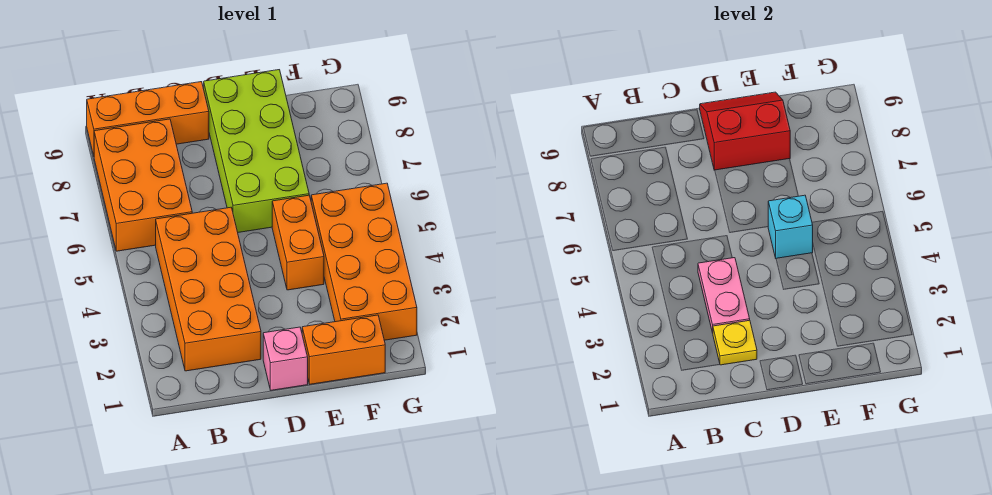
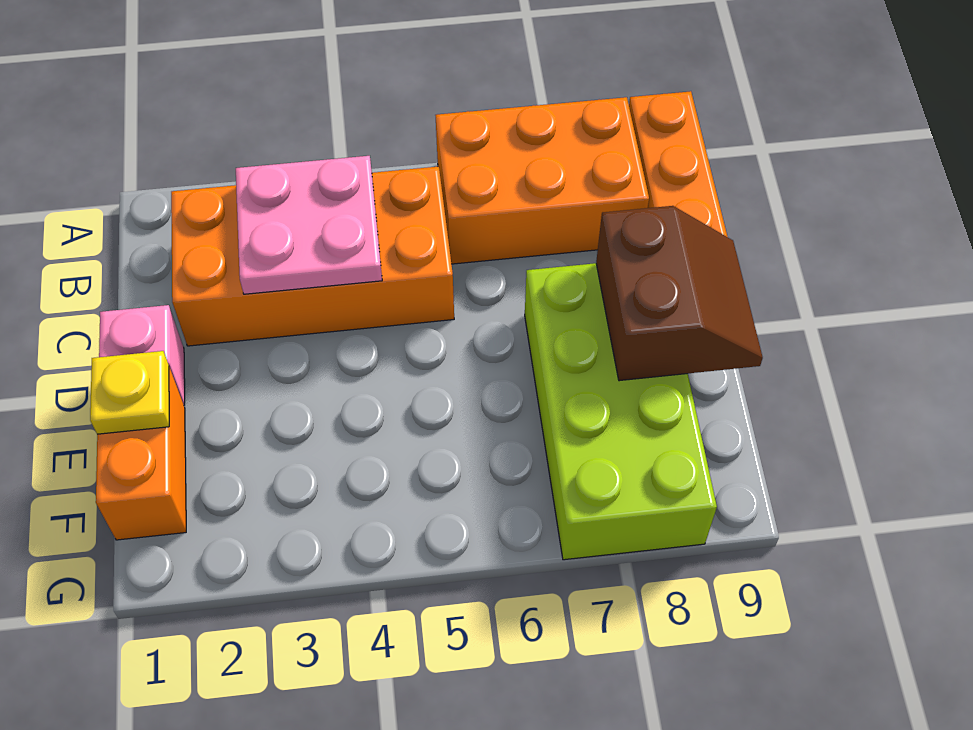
yellow plate C2 level 2 -> yellow plate E1 level 2
pink plate C3:C4 level 2 -> pink plate B3:C4 level 2
lime brick D6:E9 level 1 -> lime brick D7:G8 level 1
red slope D8:E9 level 2 top 8 -> brown slope D8:E9 level 2 top 8
orange brick E4:E5 level 1 -> none
cyan brick E5 level 2 -> none
orange brick F2:G5 level 1 -> none

